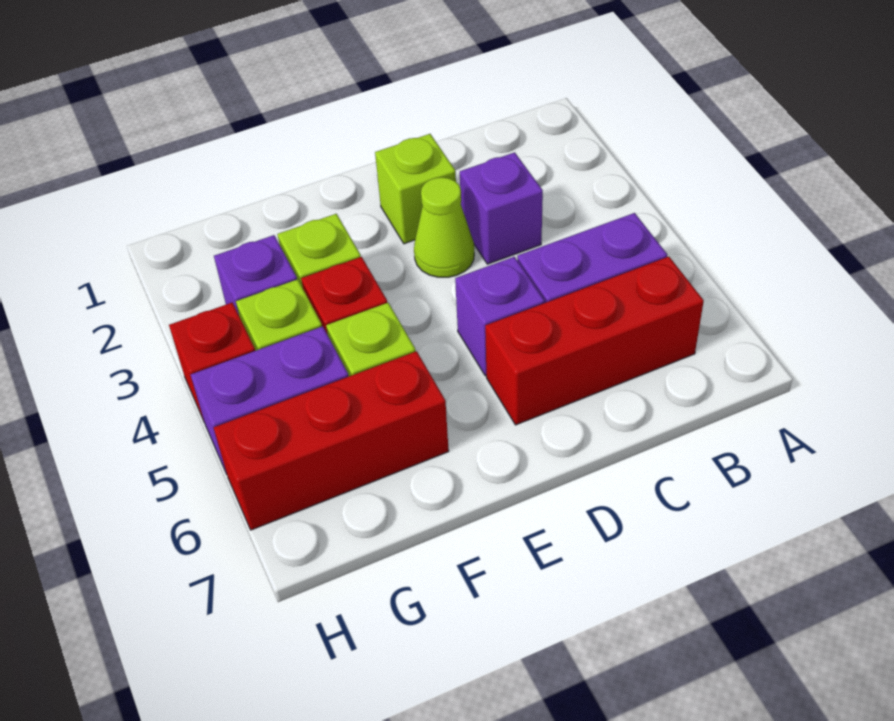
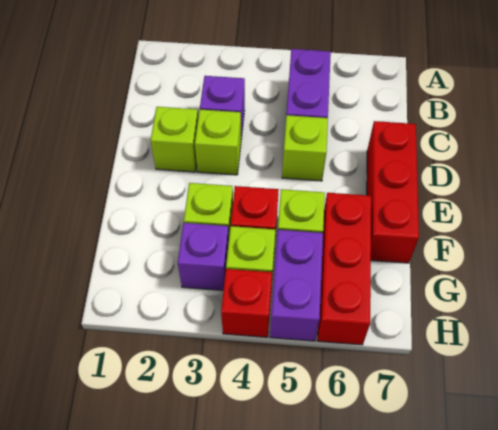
red brick B6:D6 level 1 -> red brick D7:F7 level 1
lime cone D3 level 1 -> lime brick D3 level 1
purple brick D5 level 1 -> lime brick D5 level 1

